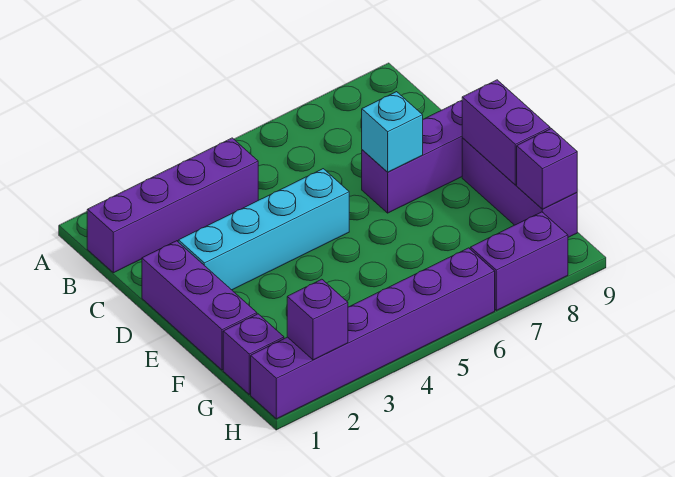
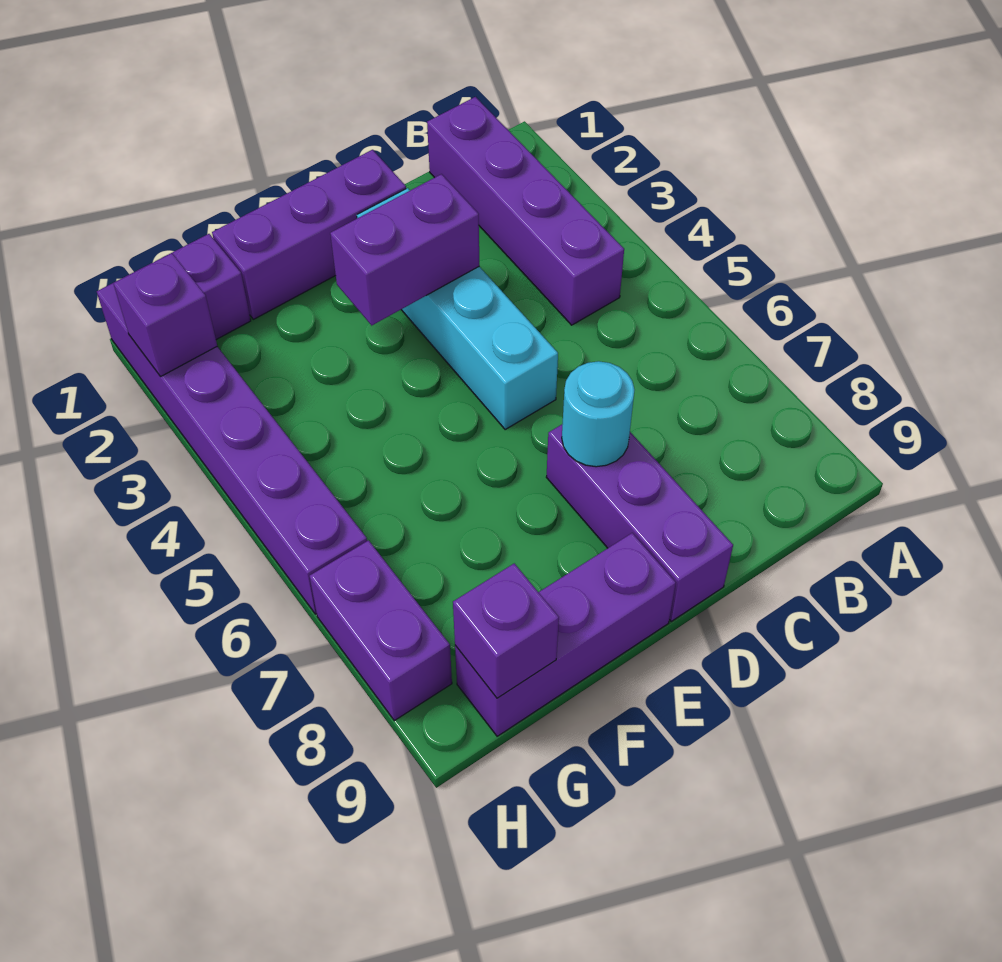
cyan brick D7 level 2 -> cyan round brick D7 level 2
purple brick E9:F9 level 2 -> purple brick D3:E3 level 2

